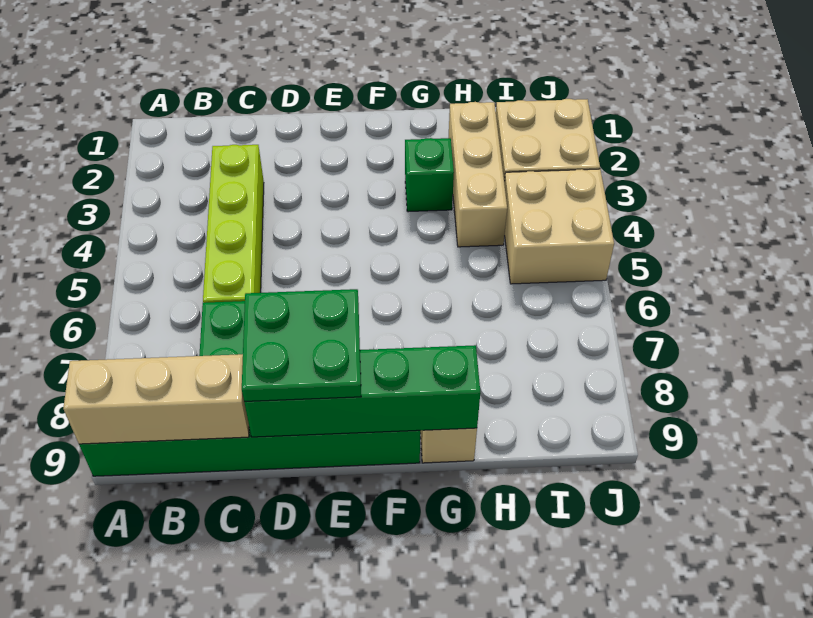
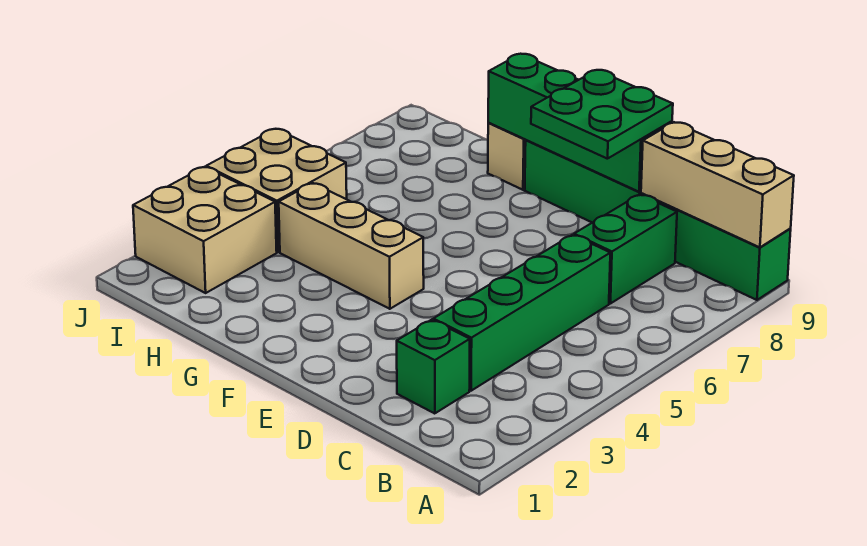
lime brick C3:C6 level 1 -> green brick C3:C6 level 1
green brick G3 level 1 -> green brick C2 level 1
tan brick H2:H4 level 1 -> tan brick F4:H4 level 1

